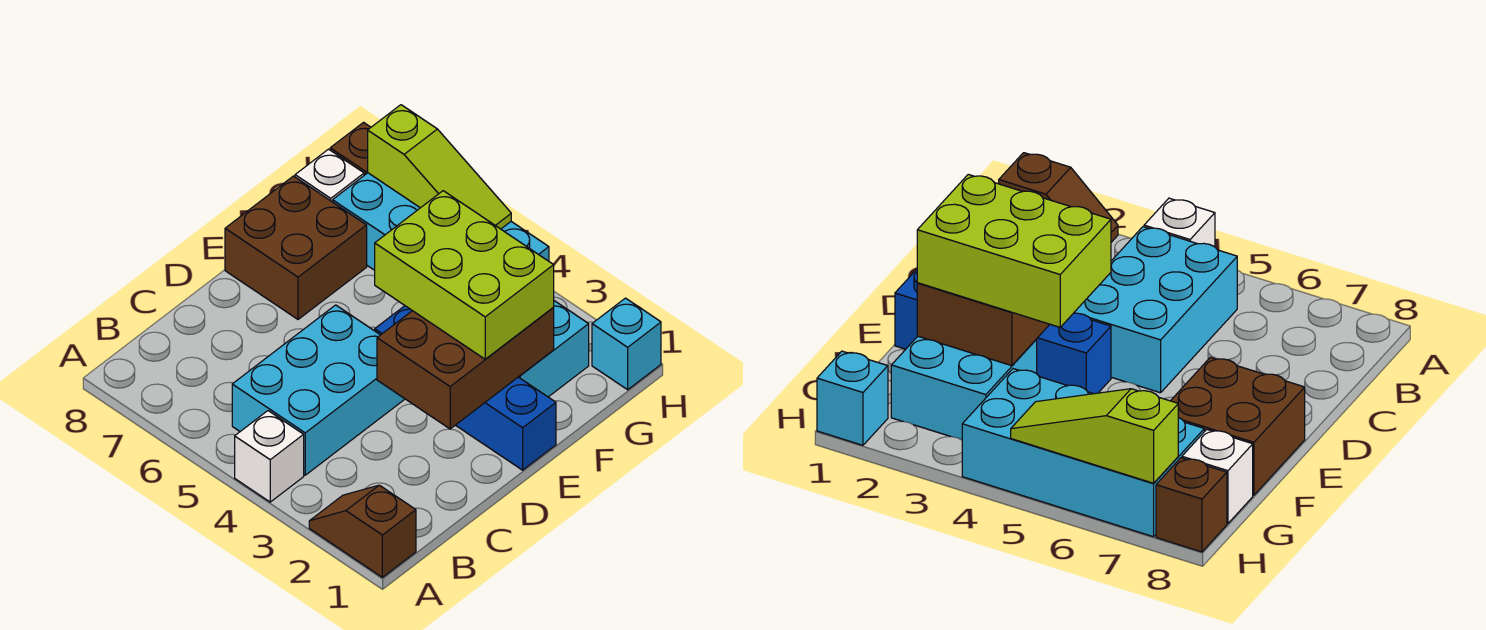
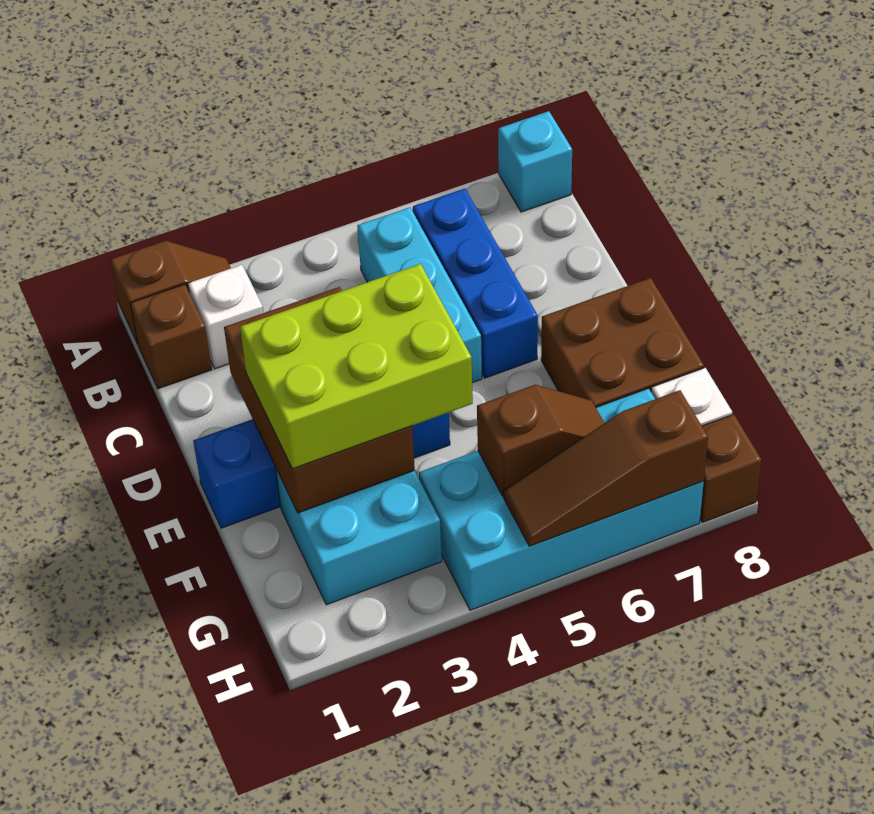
white brick A4 level 1 -> white brick B2 level 1
none -> brown brick B1 level 1
cyan brick B4:D5 level 1 -> cyan brick B5:D5 level 1
none -> blue brick B6:D6 level 1
none -> brown slope G5:G6 level 2 top 5
cyan brick H1 level 1 -> cyan brick A8 level 1
lime slope H5:H7 level 2 top 7 -> brown slope H5:H7 level 2 top 7

